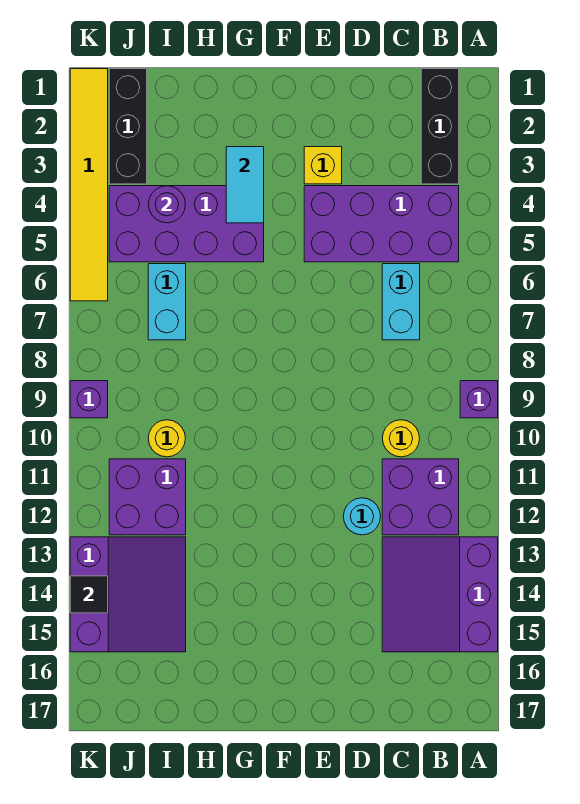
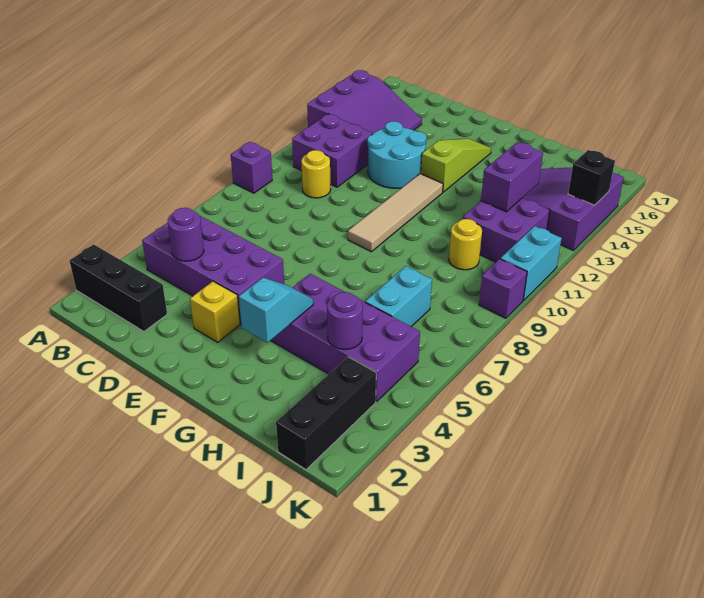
black brick B1:B3 level 1 -> black brick A2:C2 level 1
none -> purple round brick C4 level 2
cyan brick C6:C7 level 1 -> cyan brick K10:K11 level 1
cyan round brick D12 level 1 -> cyan round brick D12:E13 level 1
none -> tan tile F9:F12 level 1
none -> lime slope F13:F15 level 1 top 13
cyan tile G3:G4 level 2 -> cyan slope G3:G4 level 2 top 3
none -> purple brick I12:I13 level 2
yellow tile K1:K6 level 1 -> none
black tile K14 level 2 -> black brick K14 level 2

